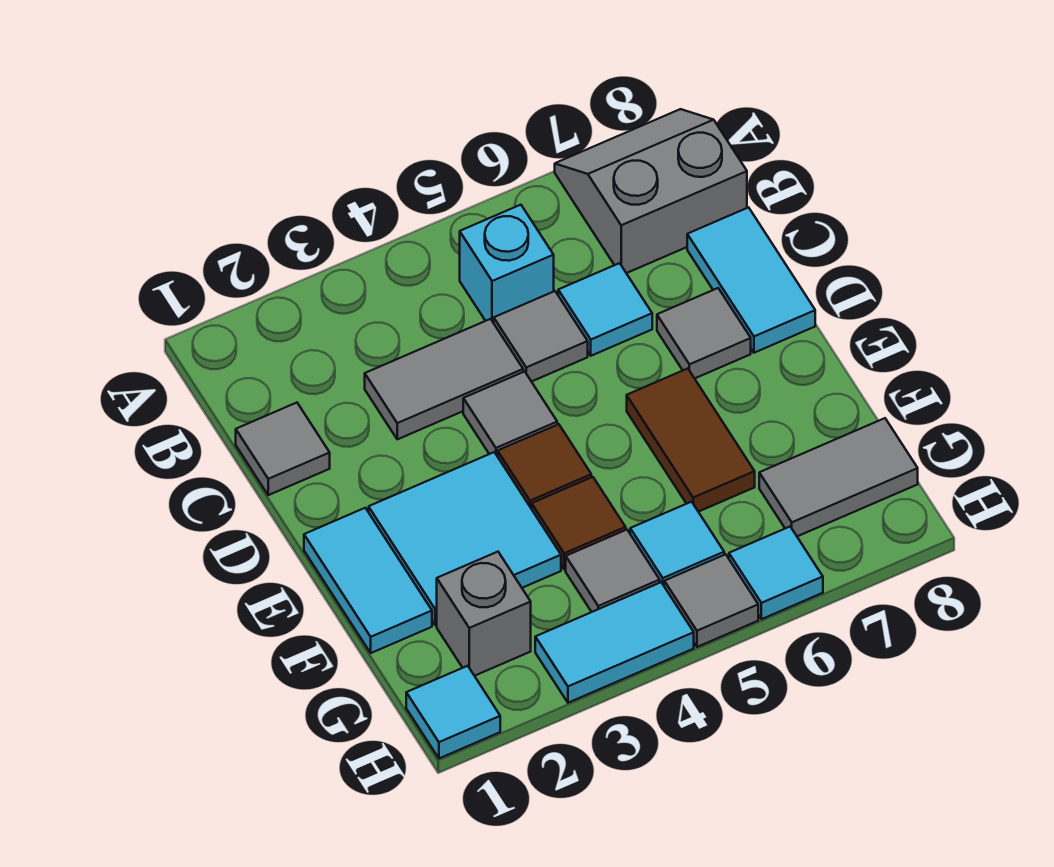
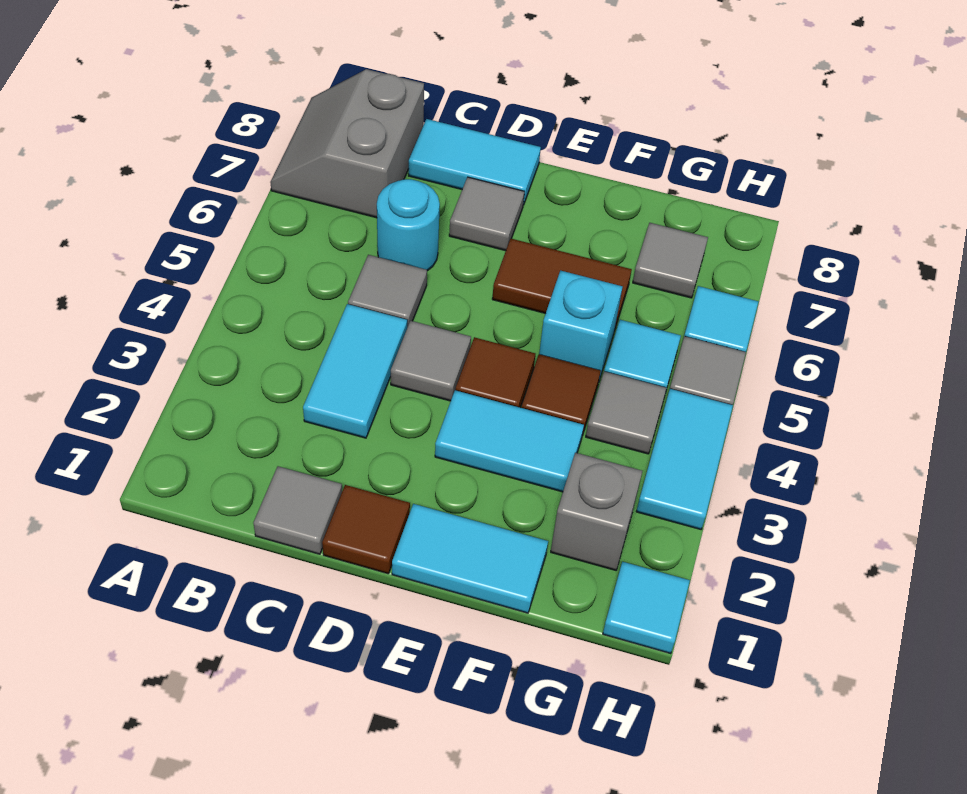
cyan brick B5 level 1 -> cyan brick F5 level 1
grey tile C3:C4 level 1 -> cyan tile C3:C4 level 1
cyan tile C6 level 1 -> cyan round brick C6 level 1
none -> brown tile D1 level 1
cyan tile E2:F3 level 1 -> cyan tile E3:F3 level 1
grey tile G7:G8 level 1 -> grey tile G7 level 1

